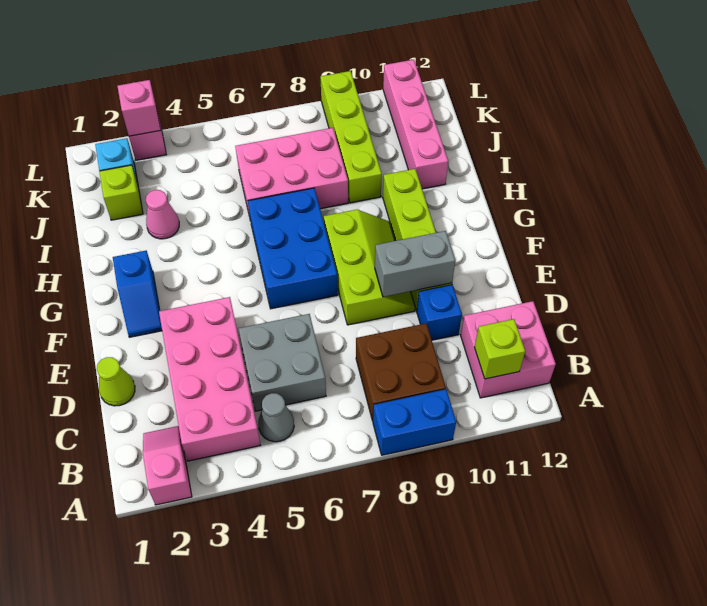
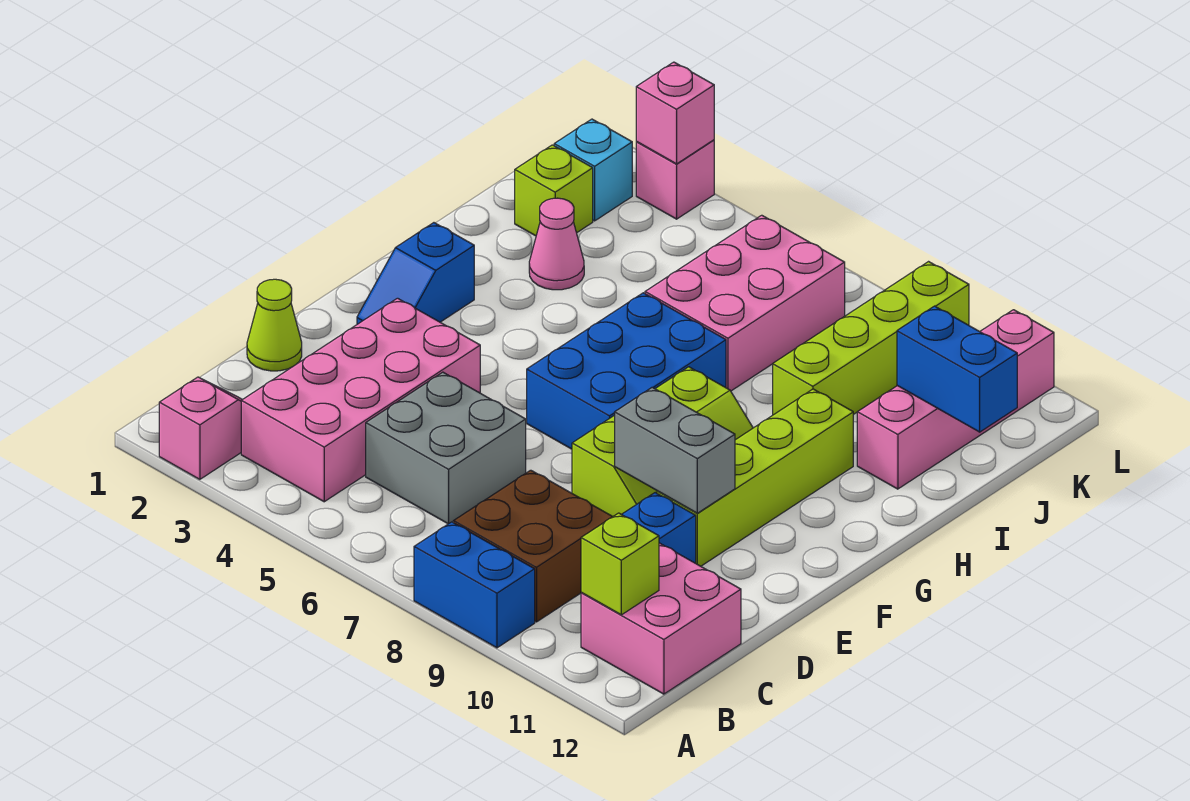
grey cone B5 level 1 -> none
pink brick I6:J8 level 1 -> pink brick I6:K7 level 1
none -> blue brick J11:J12 level 2

